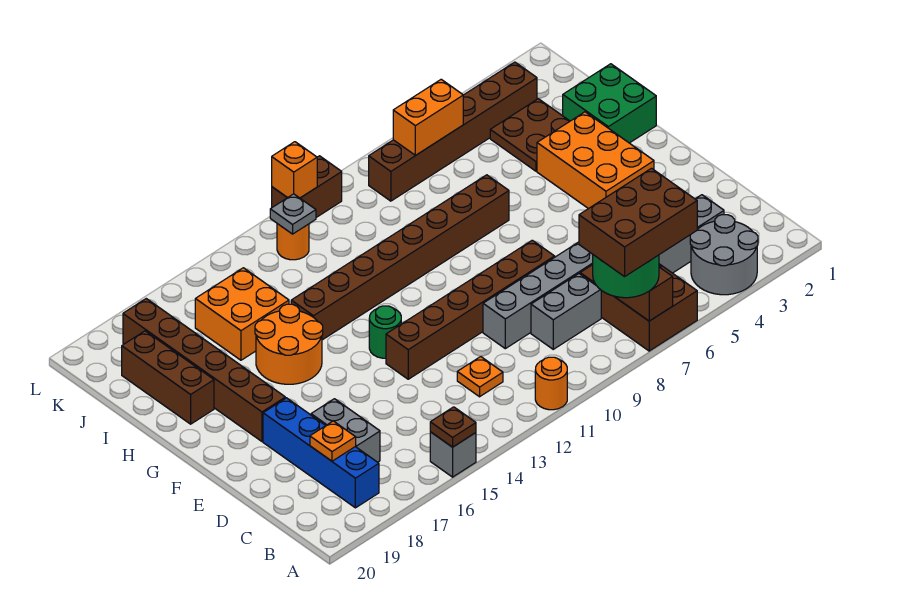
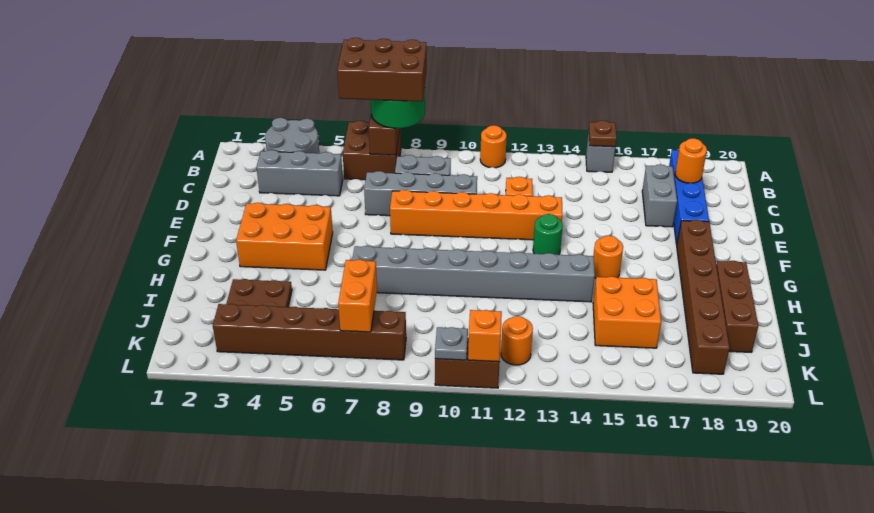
brown brick A6:C7 level 1 -> brown brick A6:B7 level 1
orange plate C18 level 2 -> orange round brick C18 level 2
brown brick E8:E13 level 1 -> orange brick E8:E13 level 1
orange brick F3:H4 level 1 -> orange brick F3:G5 level 1
orange round brick G15:H16 level 1 -> orange round brick G15 level 1
green brick H1:I2 level 1 -> none
brown brick H7:H14 level 1 -> grey brick H7:H14 level 1
orange brick K6:K7 level 2 -> orange brick J7:K7 level 2
grey plate K12 level 2 -> grey plate L10 level 2

